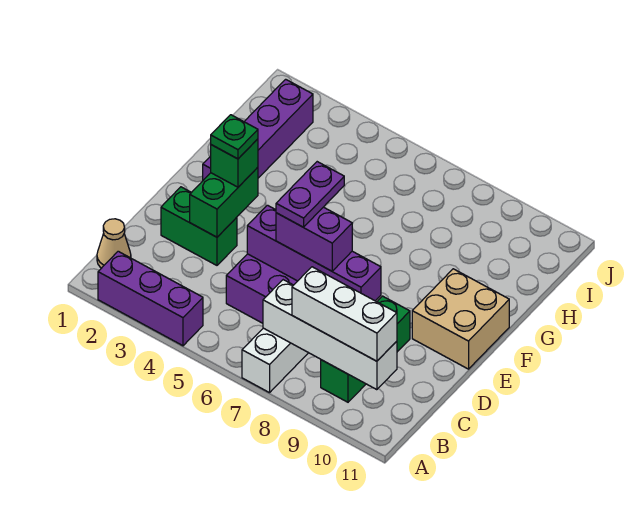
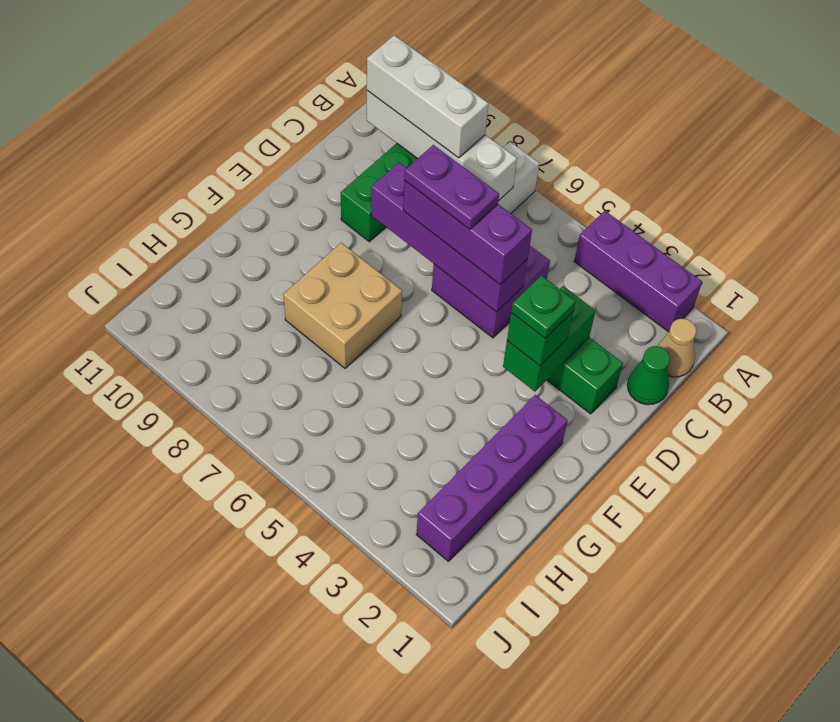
none -> green cone C1 level 1
purple brick D6:D7 level 3 -> purple brick D5:D7 level 3
purple plate D6:E6 level 4 -> purple plate D6:D7 level 4
tan brick E10:F11 level 1 -> tan brick F7:G8 level 1

